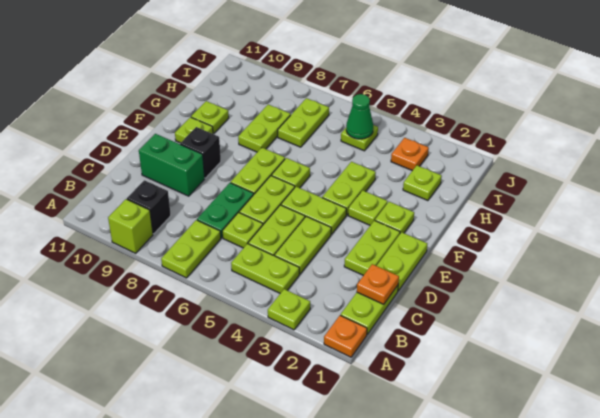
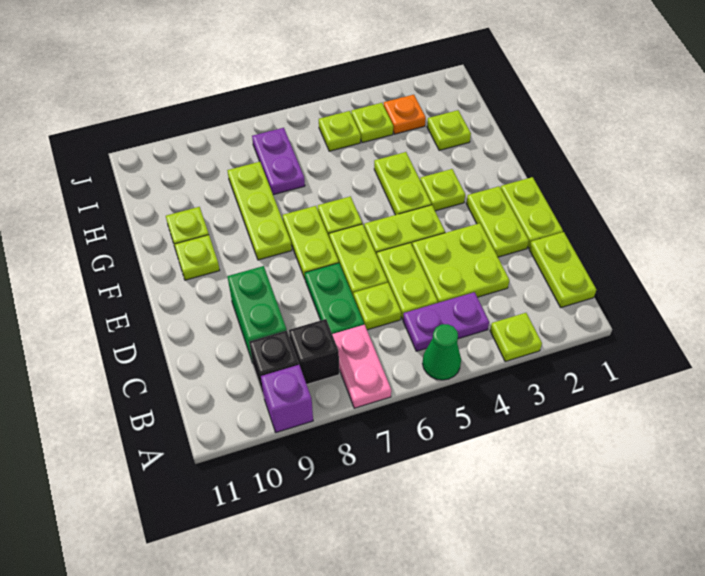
orange plate A1 level 1 -> none
lime plate A7:B7 level 1 -> pink plate A7:B7 level 1
lime brick A9 level 1 -> purple brick A9 level 1
lime plate B4:B5 level 1 -> purple plate B4:B5 level 1
orange plate C1 level 2 -> none
lime plate C4:D4 level 1 -> lime plate C3:D4 level 1
green brick D9:D10 level 1 -> green brick C9:D9 level 1
black brick E9 level 1 -> black brick B8 level 1
lime plate F2 level 1 -> lime plate I4 level 1
lime plate G8:H8 level 1 -> lime plate F8:H8 level 1
lime plate H7:I7 level 1 -> purple plate H7:I7 level 1
green cone I5 level 2 -> green cone A5 level 1

